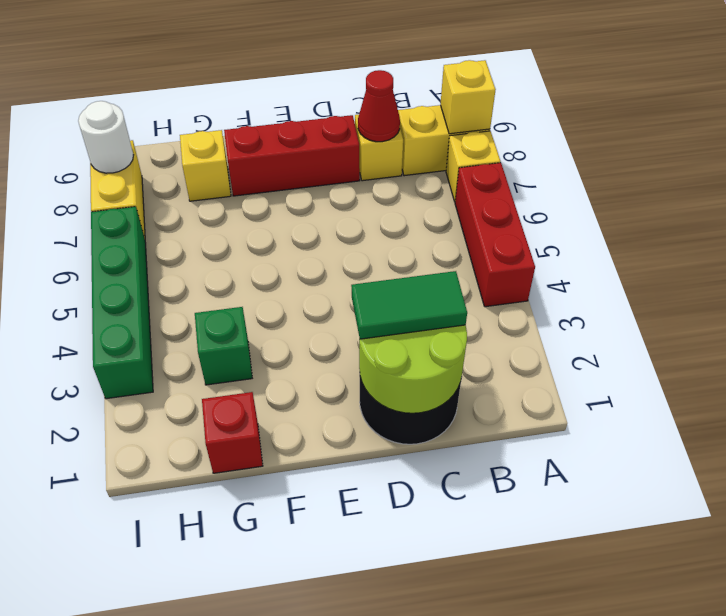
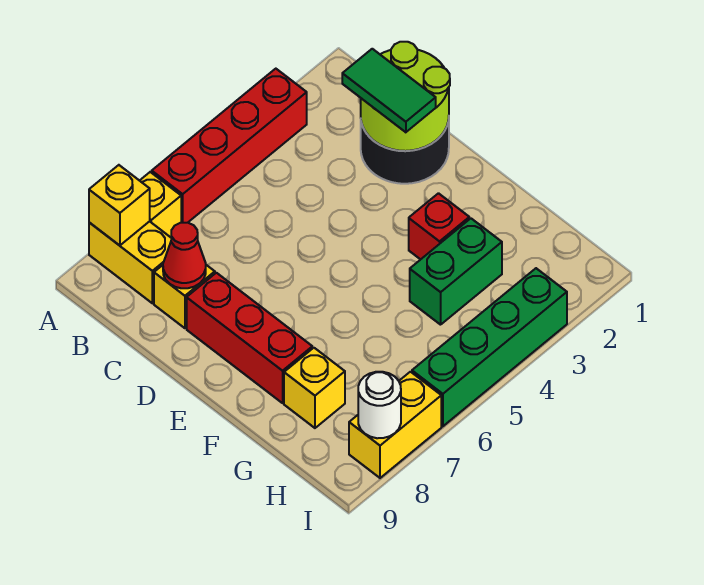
red brick A4:A6 level 1 -> red brick A3:A6 level 1
red brick G1 level 1 -> red brick F3 level 1
green brick G3 level 1 -> green brick G3:G4 level 1

